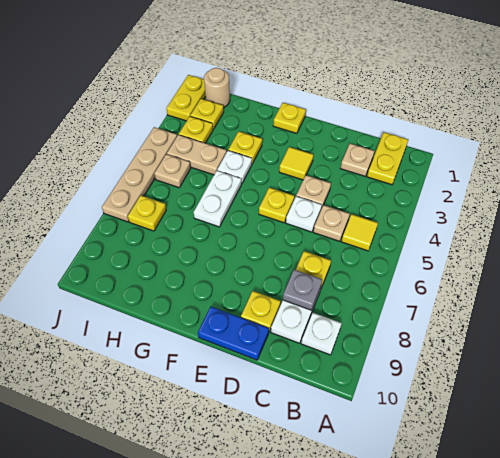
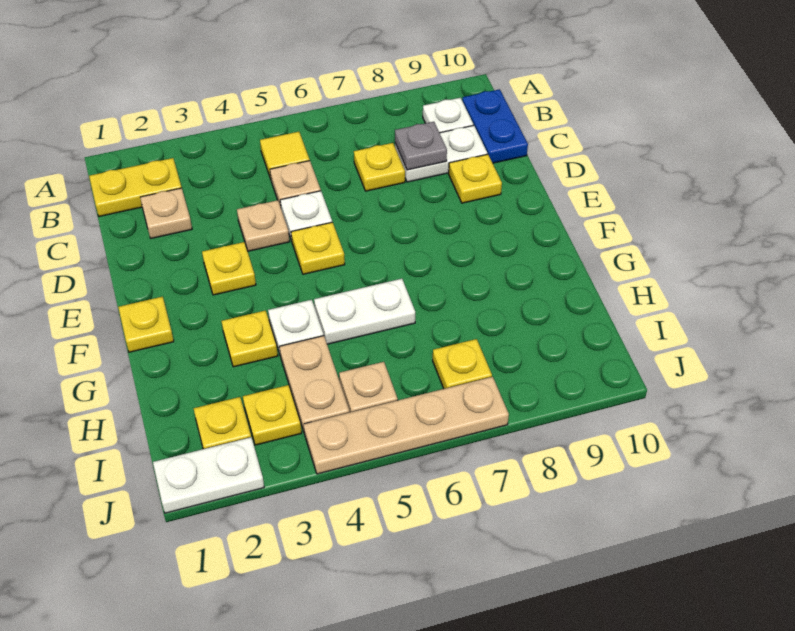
blue plate D10:E10 level 1 -> blue plate B10:C10 level 1
yellow tile E3 level 1 -> yellow plate E3 level 1
tan round brick I1 level 1 -> none
yellow plate J1:J2 level 1 -> white plate J1:J2 level 1

